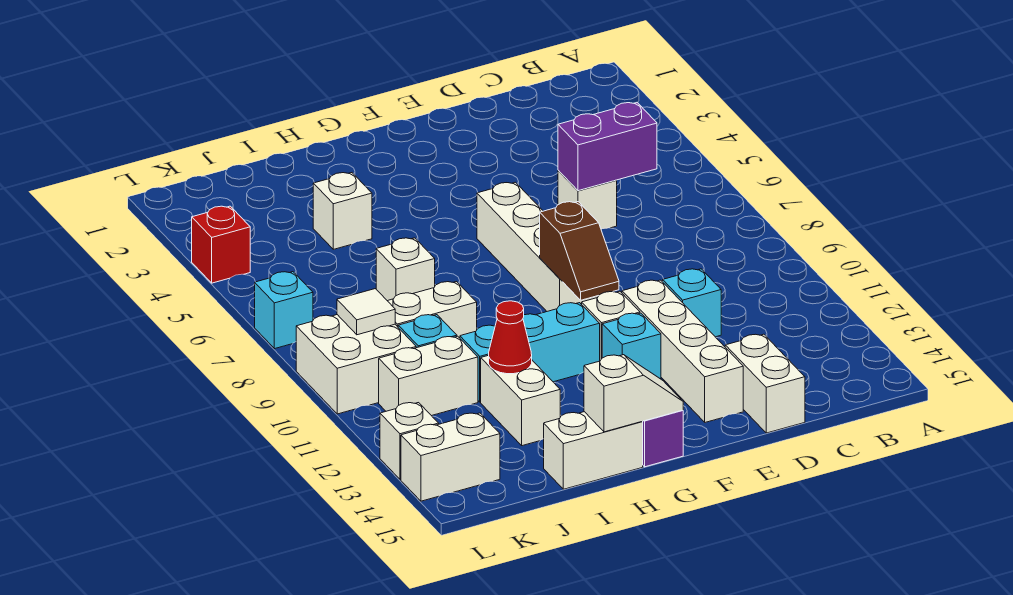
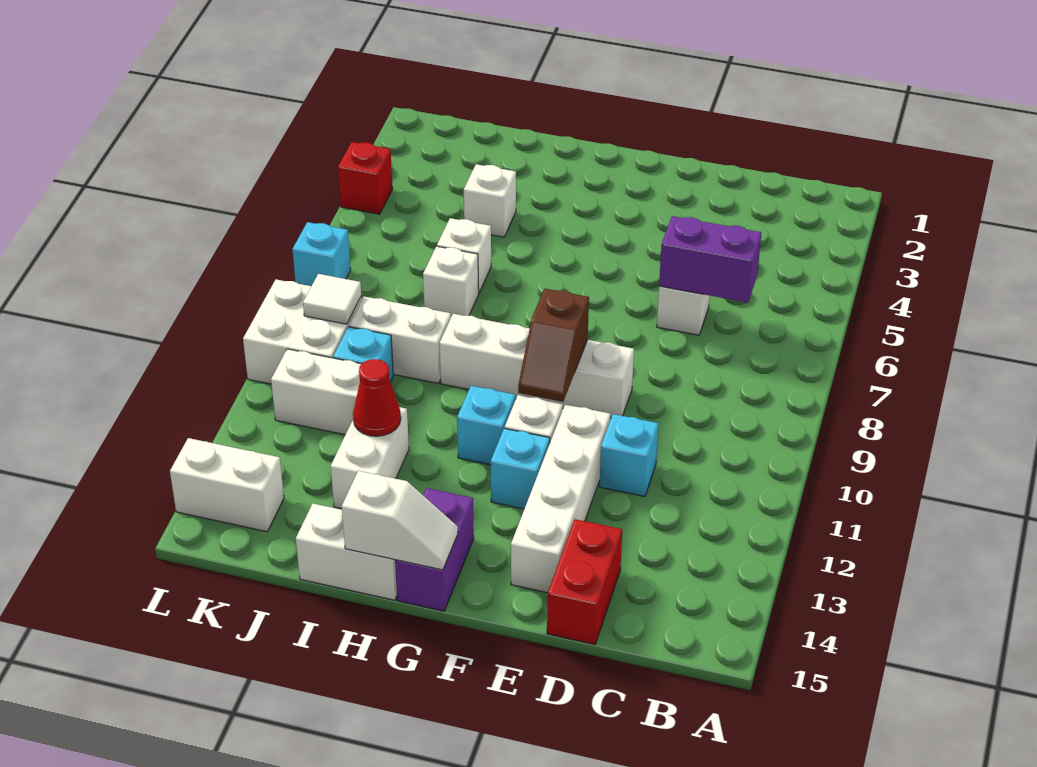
white brick D14:D15 level 1 -> red brick D14:D15 level 1
white brick F6:F9 level 1 -> white brick E9:H9 level 1
cyan brick G11:I11 level 1 -> cyan brick G11 level 1
white brick L13 level 1 -> white brick I6 level 1

